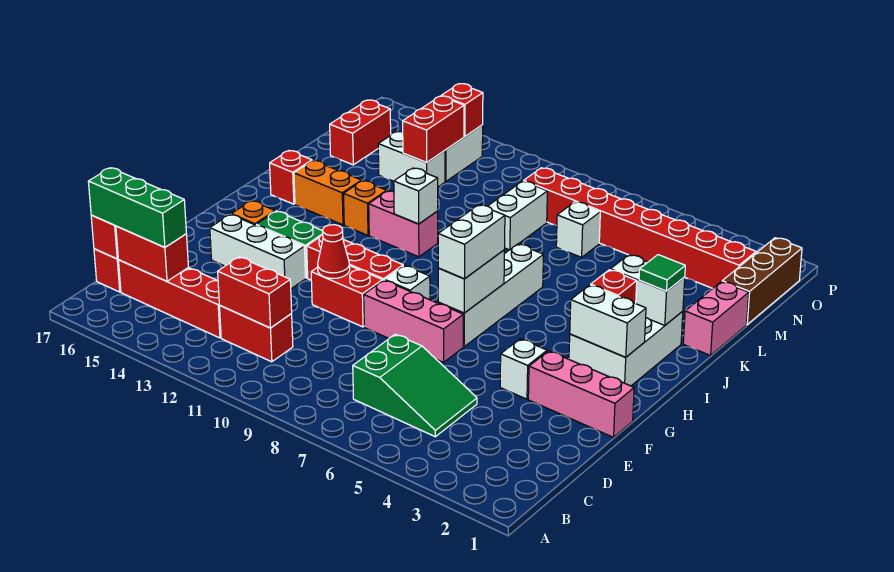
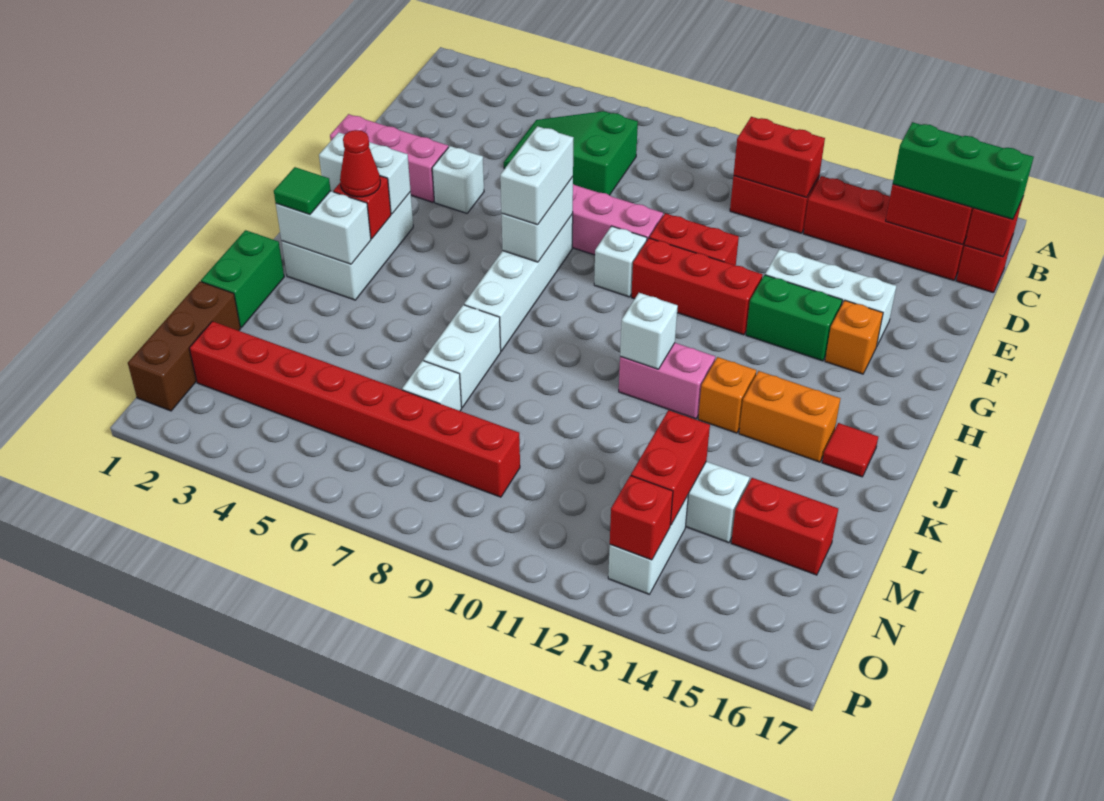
red cone F11 level 2 -> red cone I3 level 3
red brick J16 level 1 -> red tile J16 level 1
pink brick K1:L1 level 1 -> green brick K1:L1 level 1
white brick L9:M9 level 1 -> white brick K7:L7 level 1
red brick M16:N16 level 1 -> red brick M15:M16 level 1

